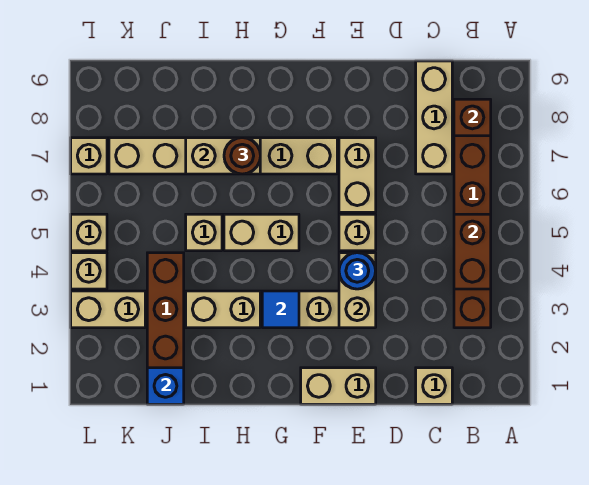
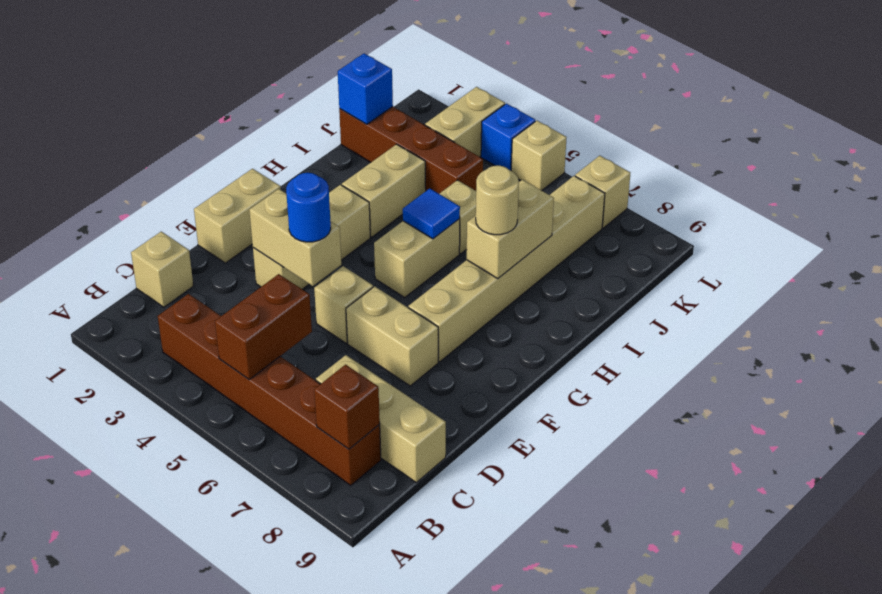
brown brick B4:B5 level 2 -> brown brick B5:C5 level 2
blue tile G3 level 2 -> blue tile H5 level 2
brown round brick H7 level 3 -> tan round brick H7 level 3
tan brick L4 level 1 -> blue brick L4 level 1

